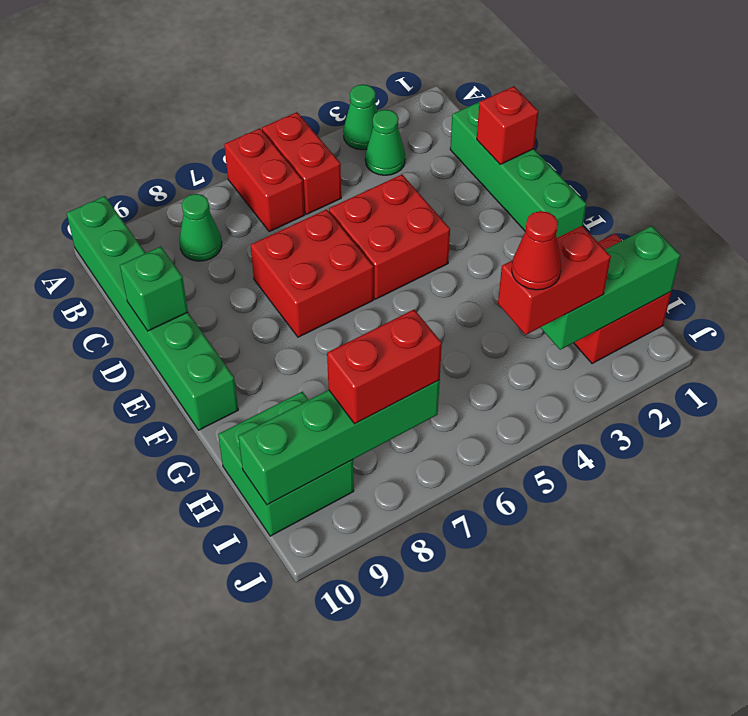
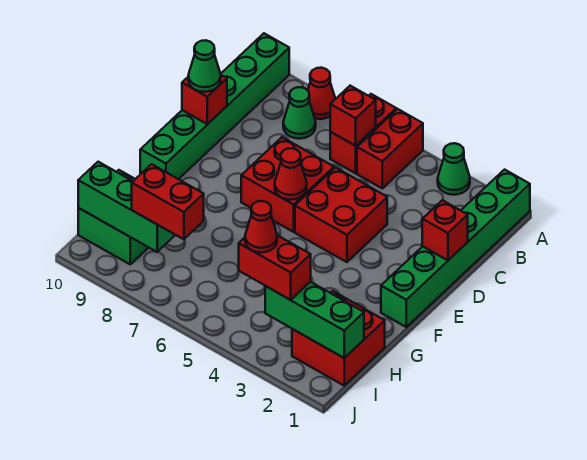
none -> red cone A8 level 1
green cone B3 level 1 -> green cone D10 level 3
none -> red brick B6 level 2
green brick C1:F1 level 1 -> green brick A1:F1 level 1
green brick D10 level 2 -> red brick D10 level 2
none -> red cone E6 level 2
green brick I7:I10 level 2 -> green brick I8:I10 level 2

